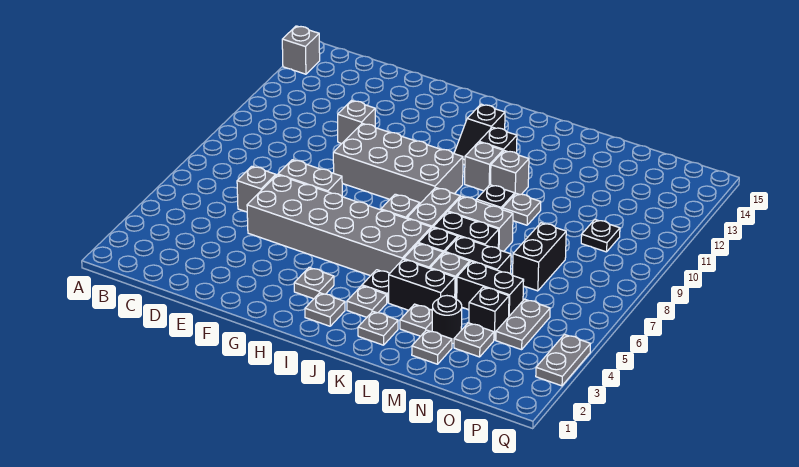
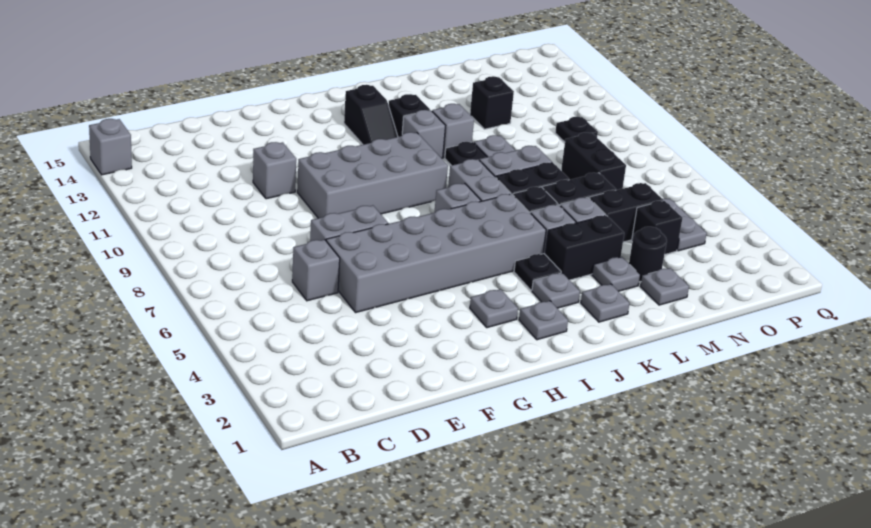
none -> black brick M12 level 1
grey plate N3 level 1 -> none
grey plate Q3:Q4 level 1 -> none

